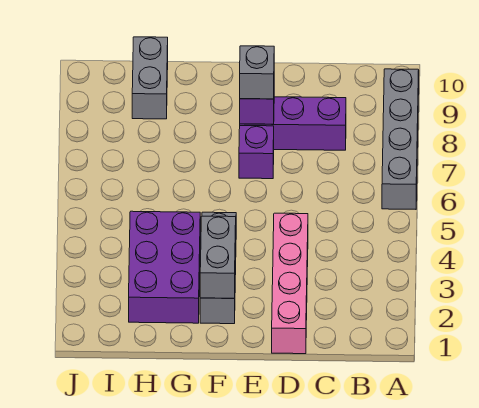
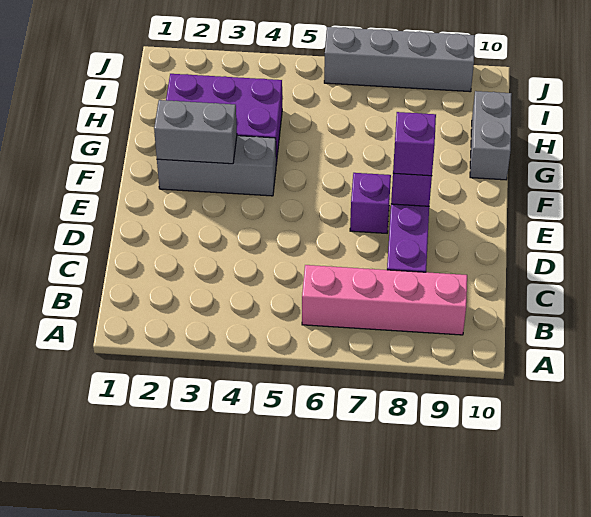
grey brick A6:A9 level 1 -> grey brick J6:J9 level 1
pink brick D1:D4 level 1 -> pink brick B6:B9 level 1
grey brick E8 level 3 -> purple brick E8 level 3
grey brick H9:H10 level 1 -> grey brick G10:H10 level 1

